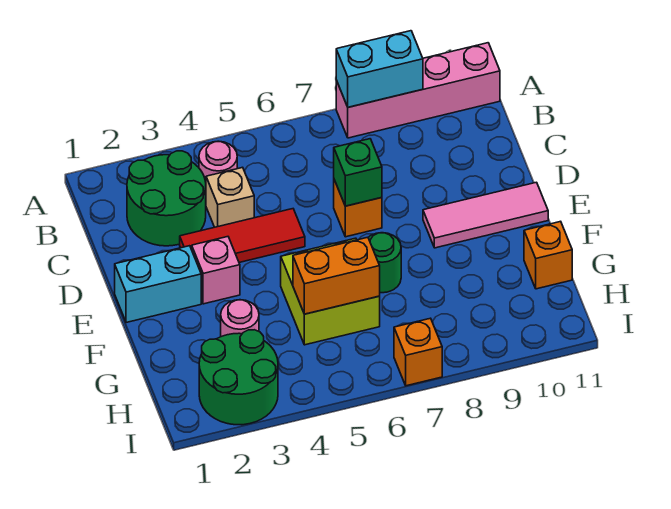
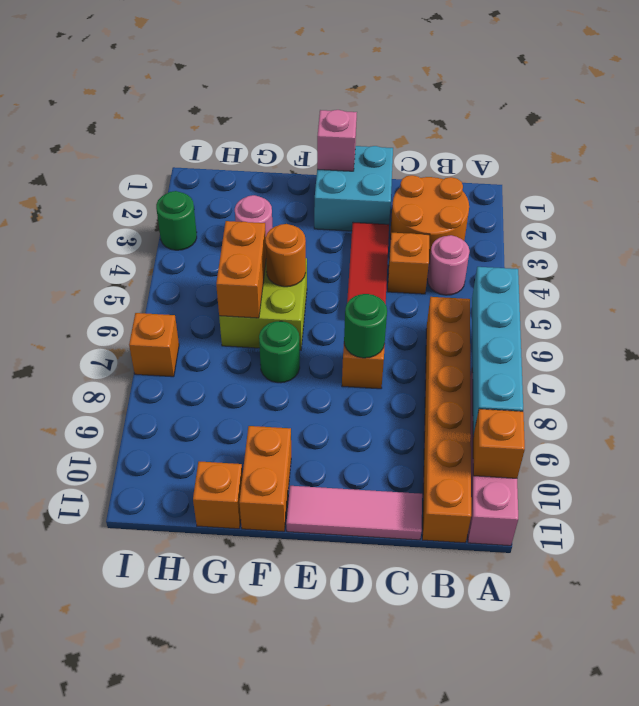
cyan brick A8:A9 level 2 -> cyan brick A6:A9 level 2
none -> orange brick A10 level 2
green round brick B2:C3 level 1 -> orange round brick B2:C3 level 1
none -> orange brick B6:B11 level 1
tan brick C4 level 1 -> orange brick C4 level 1
green brick D7 level 2 -> green round brick D7 level 2
cyan brick E1:E2 level 1 -> cyan brick D1:E2 level 1
pink brick E3 level 1 -> pink brick E1 level 2
pink tile E9:E11 level 1 -> pink tile C11:E11 level 1
none -> orange round brick F5 level 2
none -> orange brick F10:F11 level 1
green round brick H2:I3 level 1 -> green round brick I3 level 1

